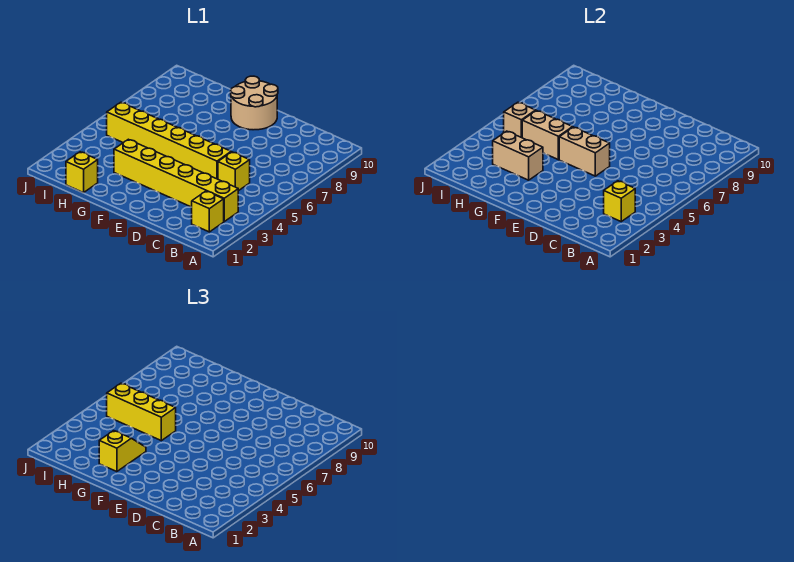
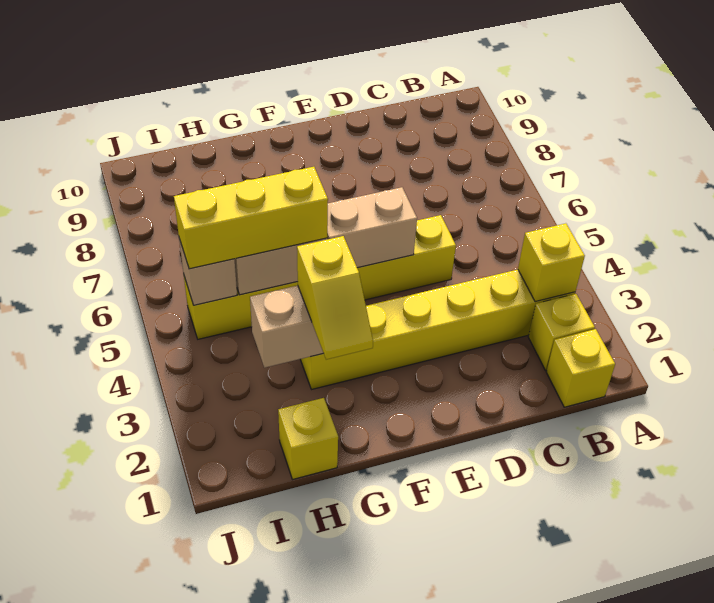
yellow brick C5 level 1 -> yellow brick B1 level 1
tan round brick E9:F10 level 1 -> none
yellow slope G2:G3 level 3 top 2 -> yellow slope G2:G3 level 3 top 3

